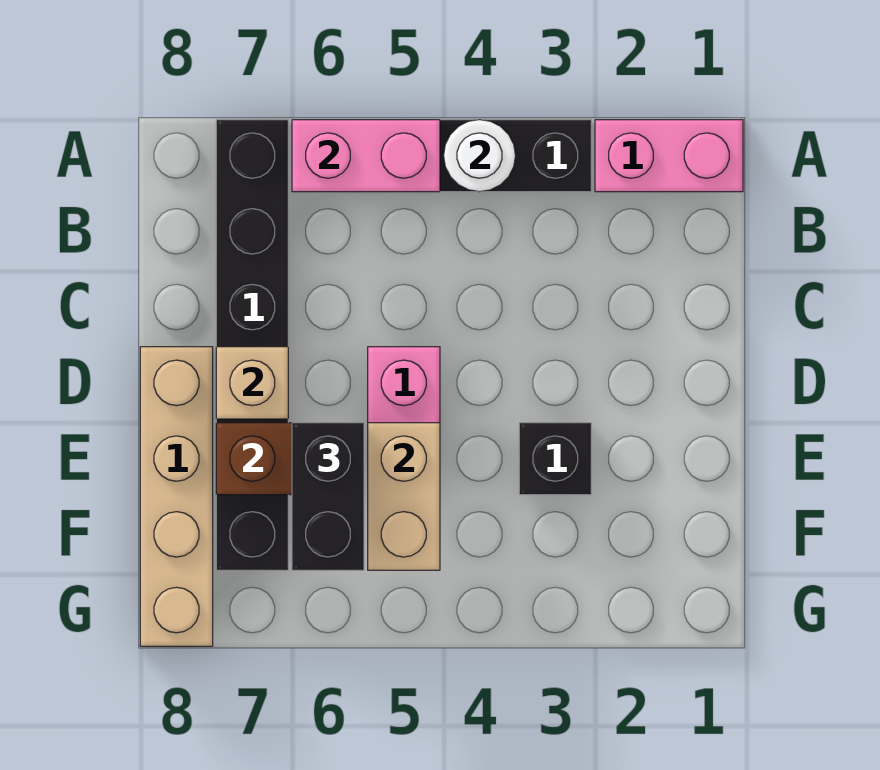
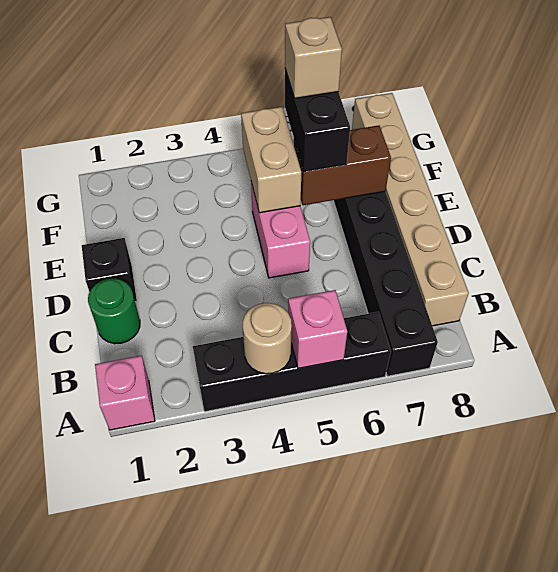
pink brick A1:A2 level 1 -> pink brick A1 level 1
white round brick A4 level 2 -> tan round brick A4 level 2
pink brick A5:A6 level 2 -> pink brick A5 level 2
none -> green round brick C1 level 1
tan brick D7 level 2 -> tan brick F6 level 4
tan brick D8:G8 level 1 -> tan brick B8:G8 level 1
black brick E3 level 1 -> black brick D1 level 1

